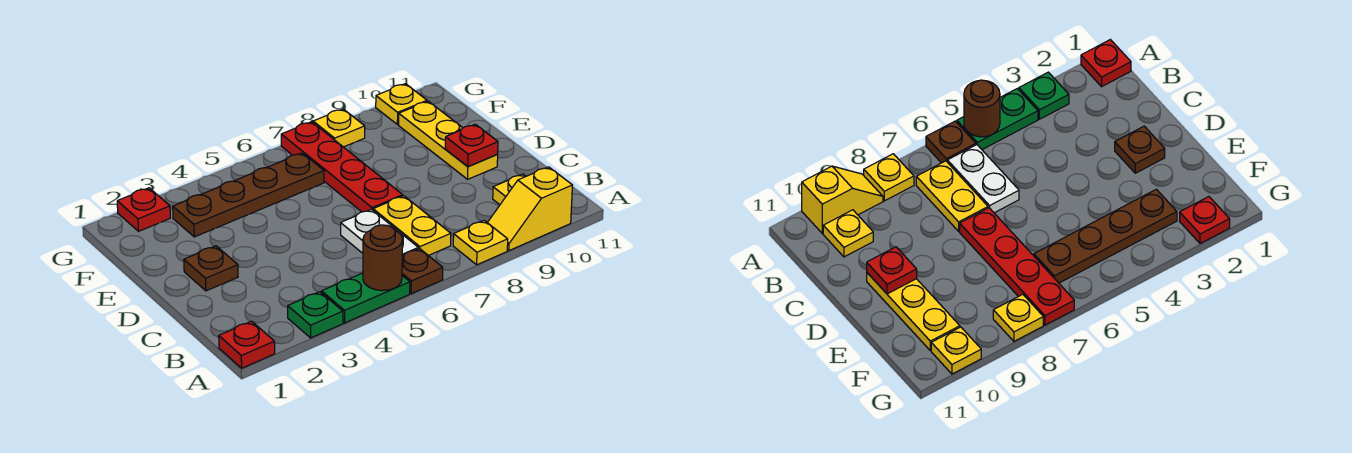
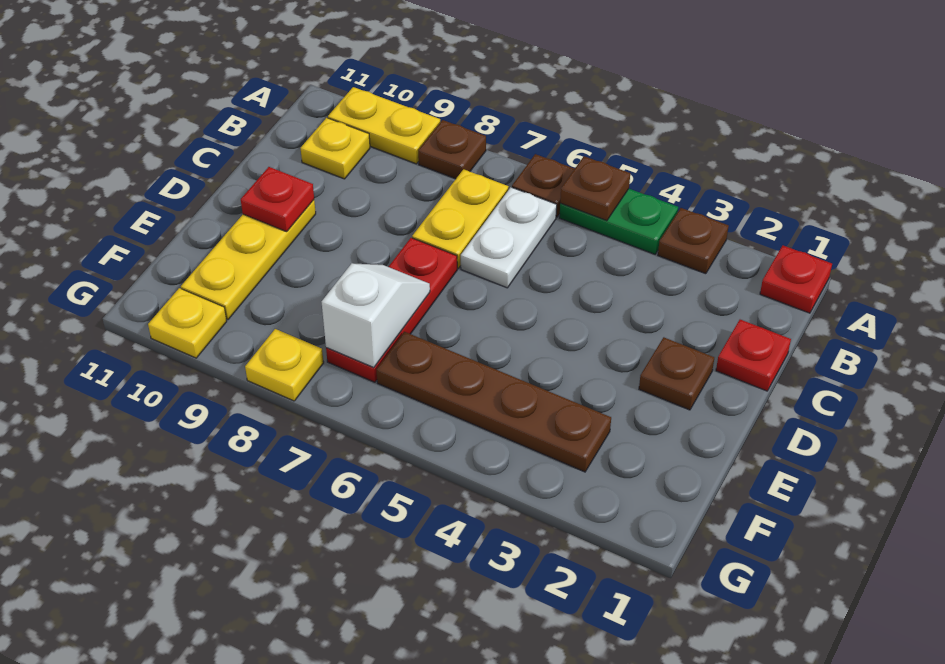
green plate A3 level 1 -> brown plate A3 level 1
brown round brick A5 level 2 -> brown plate A5 level 2
yellow plate A8 level 1 -> brown plate A8 level 1
yellow slope A9:A10 level 1 top 10 -> yellow plate A9:A10 level 1
red plate D7:G7 level 1 -> red plate D7:F7 level 1
none -> white slope E7:F7 level 2 top F
red plate G2 level 1 -> red plate C1 level 1

